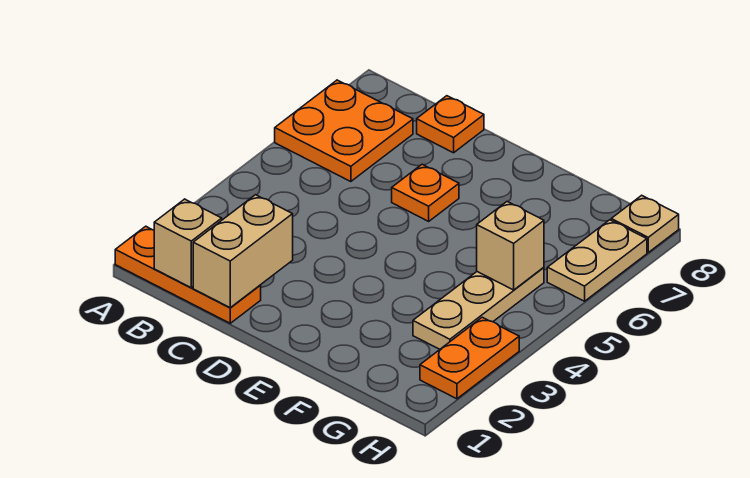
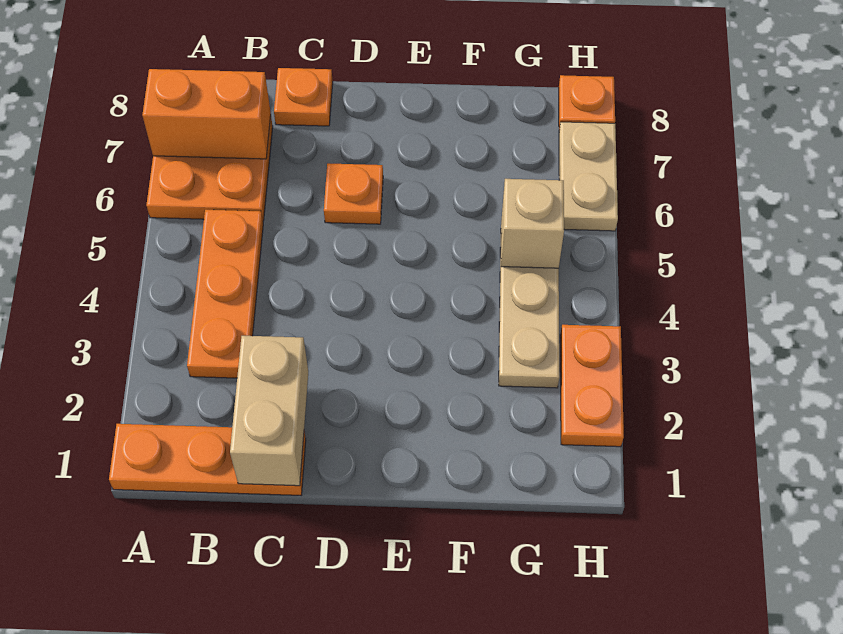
none -> orange brick A7:B7 level 2
tan brick B1 level 2 -> none
none -> orange plate B3:B5 level 1
tan plate H8 level 1 -> orange plate H8 level 1

